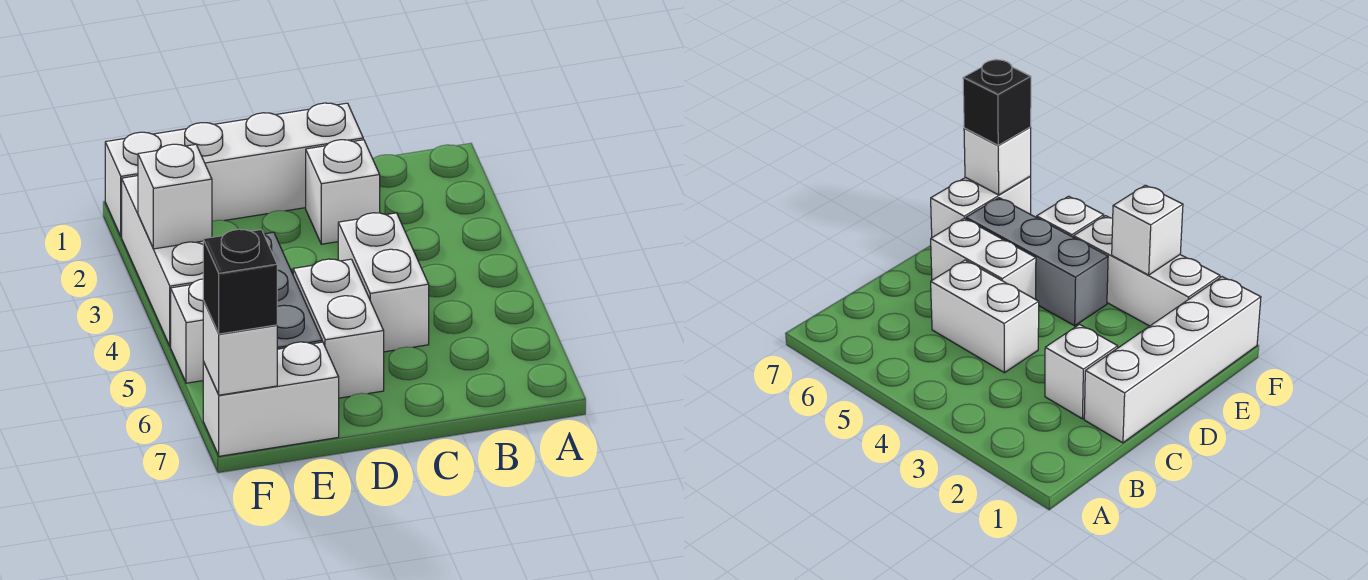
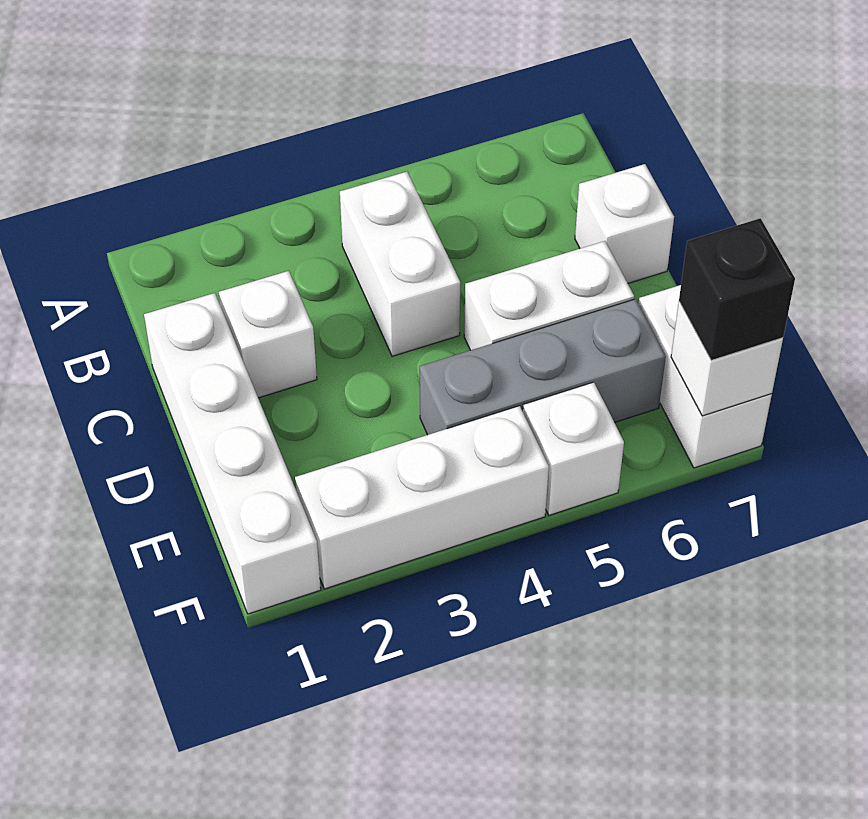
white brick C4:C5 level 1 -> white brick B4:C4 level 1
white brick F3 level 2 -> white brick C7 level 1

